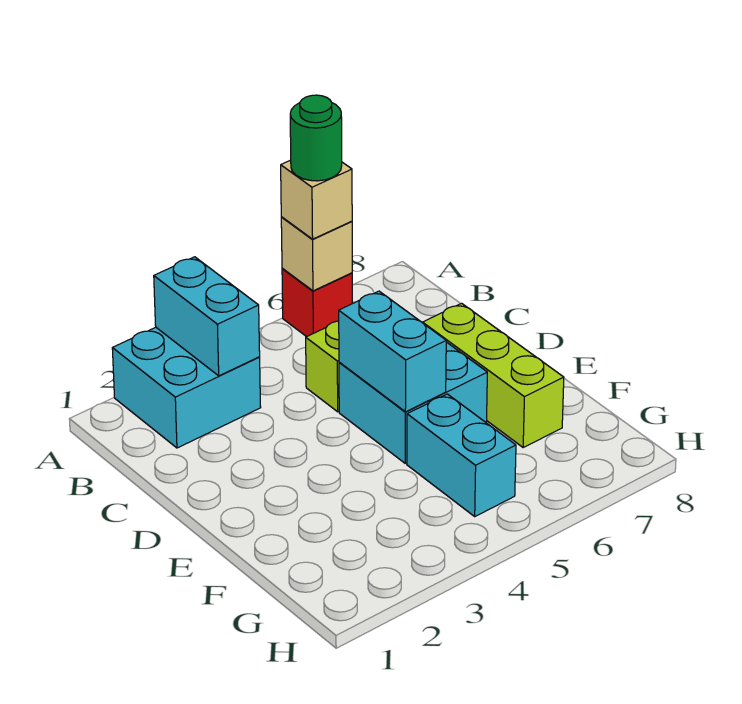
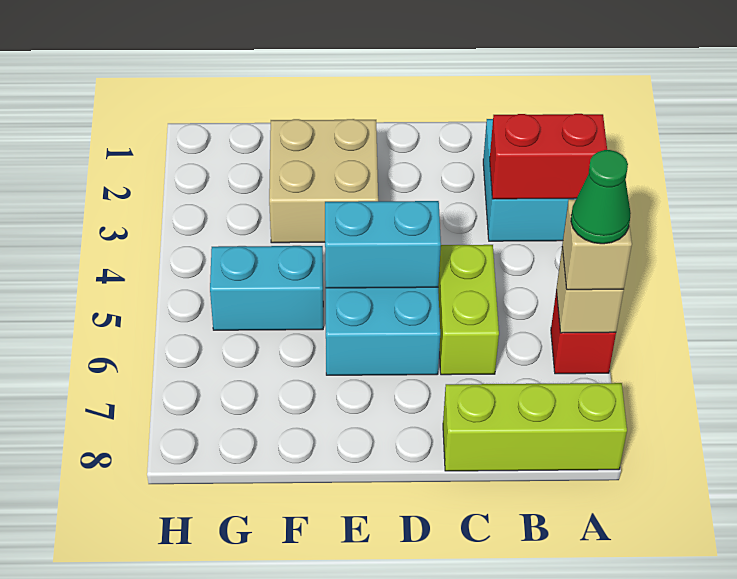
cyan brick A3:B3 level 2 -> red brick A3:B3 level 2
green round brick A6 level 4 -> green cone A6 level 4
lime brick D7:F7 level 1 -> lime brick A8:C8 level 1
none -> tan brick E2:F3 level 1

